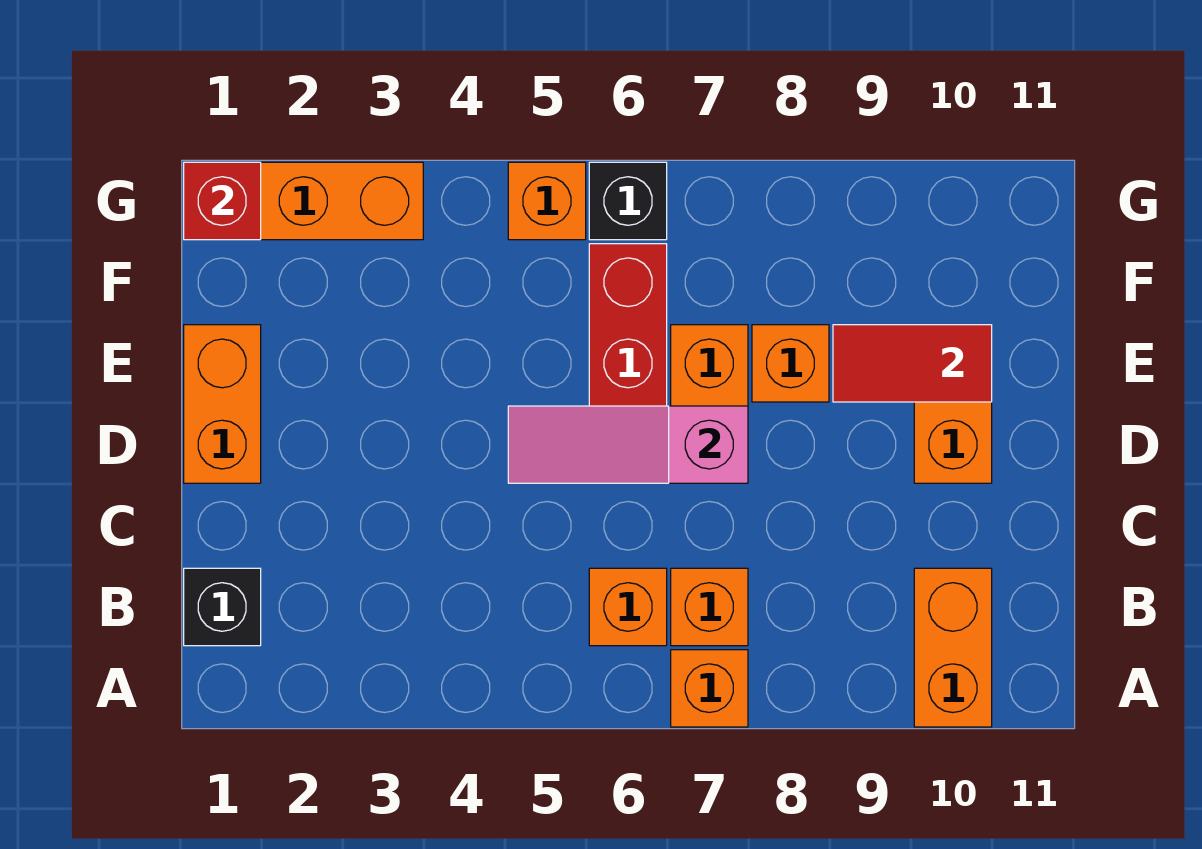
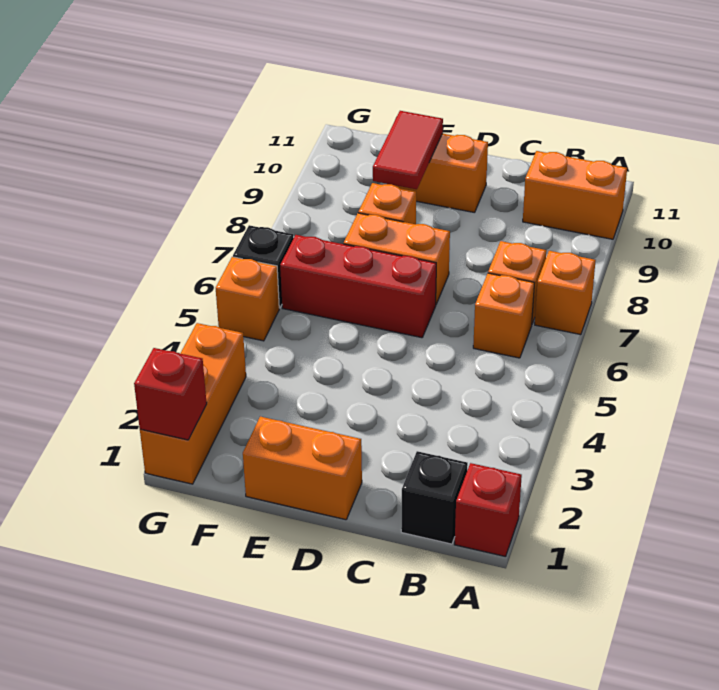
none -> red brick A1 level 1
pink slope D5:D7 level 2 top 7 -> none

